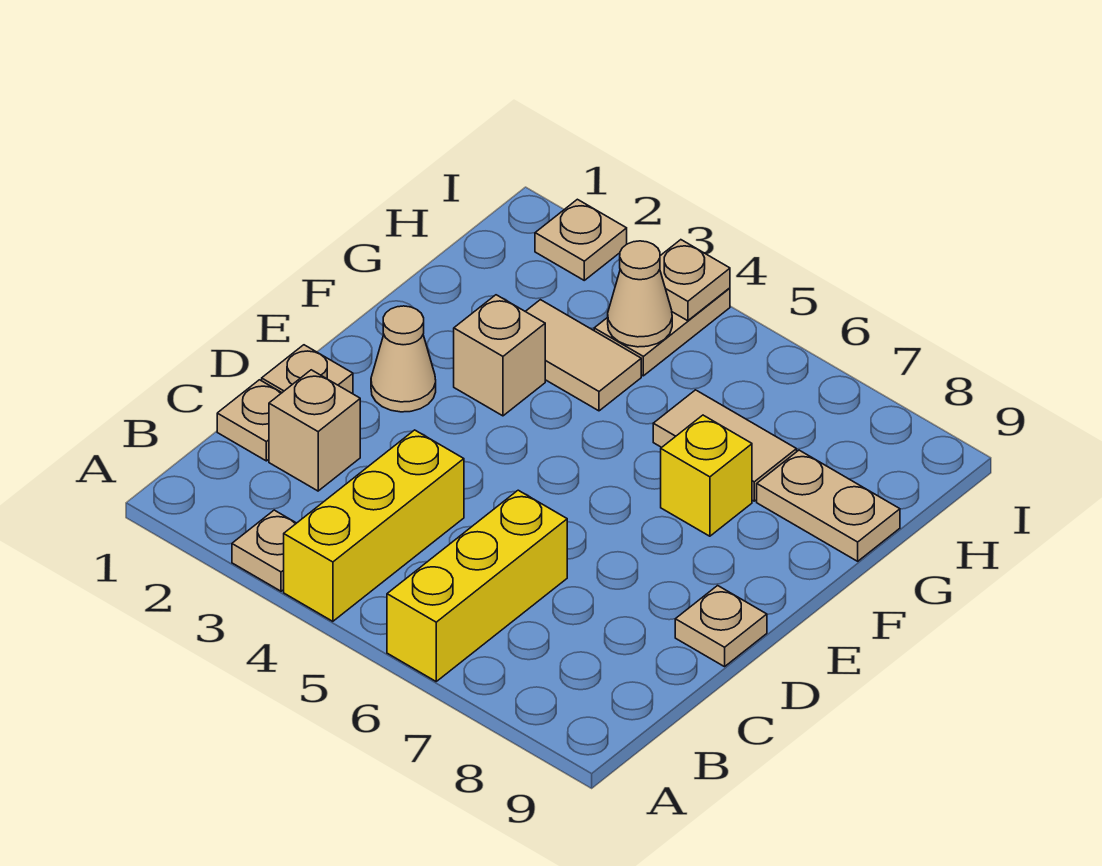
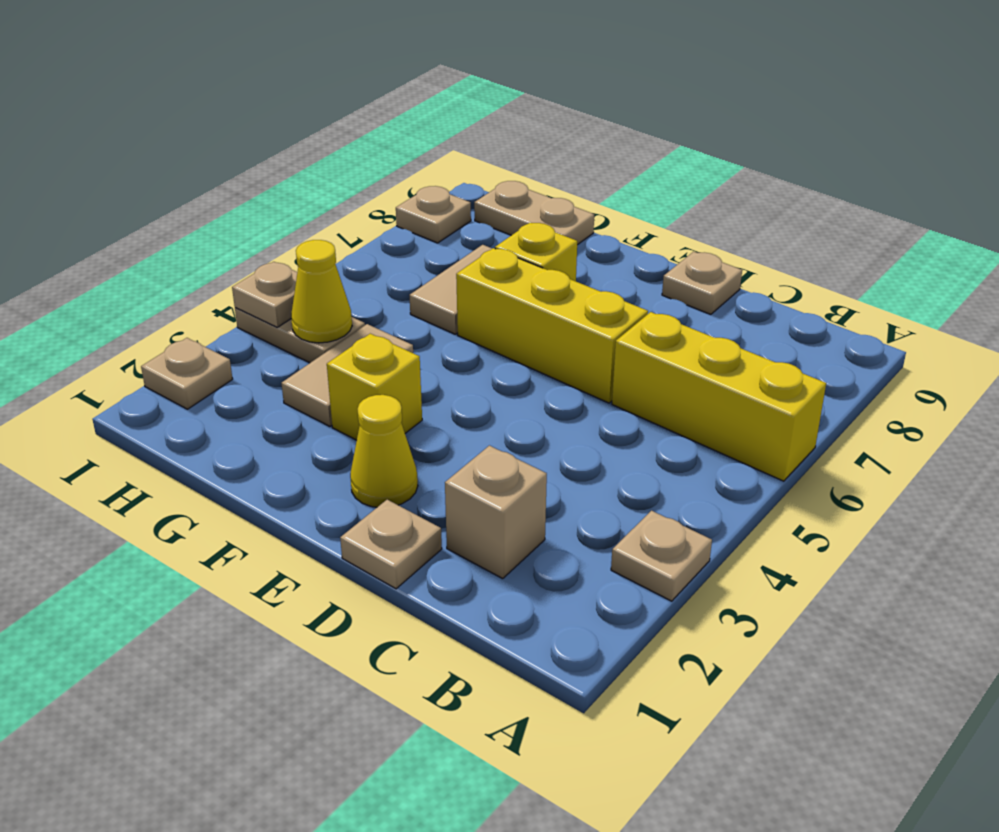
yellow brick A4:C4 level 1 -> yellow brick D6:F6 level 1
tan plate C1 level 1 -> tan plate I8 level 1
tan cone E2 level 1 -> yellow cone E2 level 1
tan brick F3 level 1 -> yellow brick F3 level 1
tan plate G8:G9 level 1 -> tan plate G9:H9 level 1
tan cone H4 level 2 -> yellow cone H4 level 2

